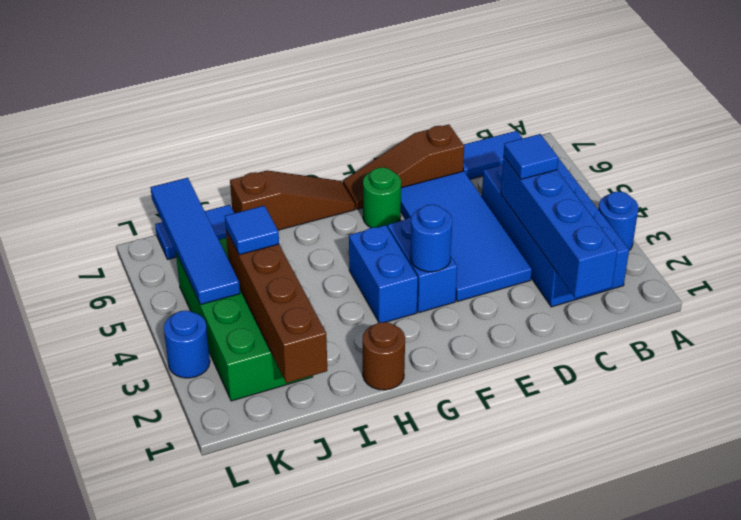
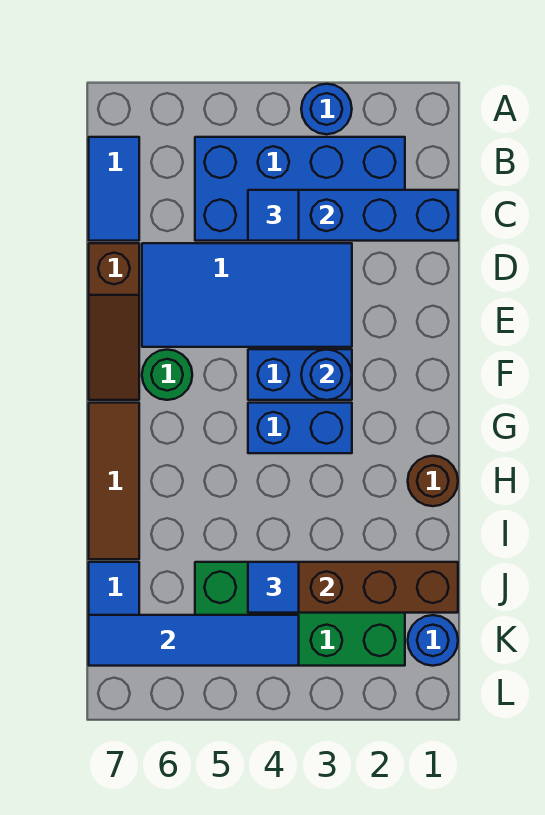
brown slope G7:I7 level 1 top I -> brown tile G7:I7 level 1
blue round brick L3 level 1 -> blue round brick K1 level 1

